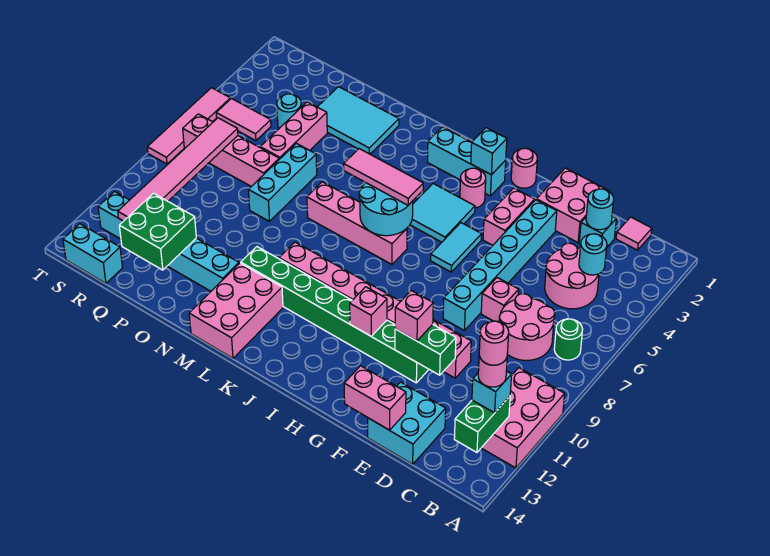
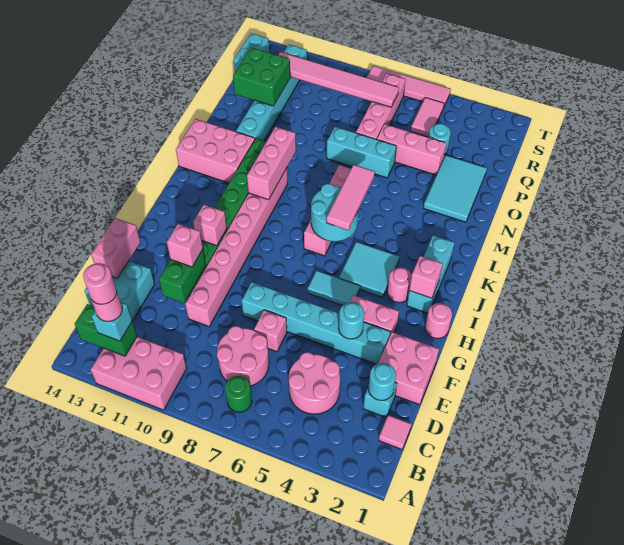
cyan round brick C4 level 2 -> cyan round brick F4 level 2
cyan brick I2 level 2 -> pink brick I2 level 2
none -> pink brick K10:M10 level 2

